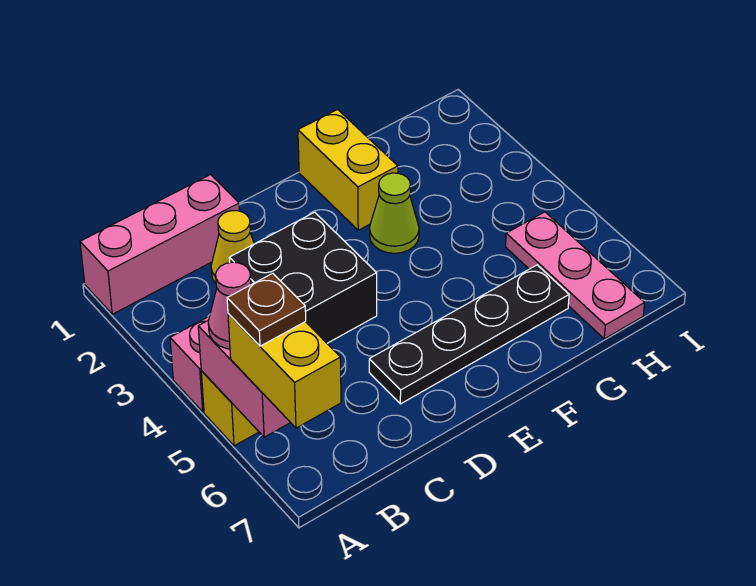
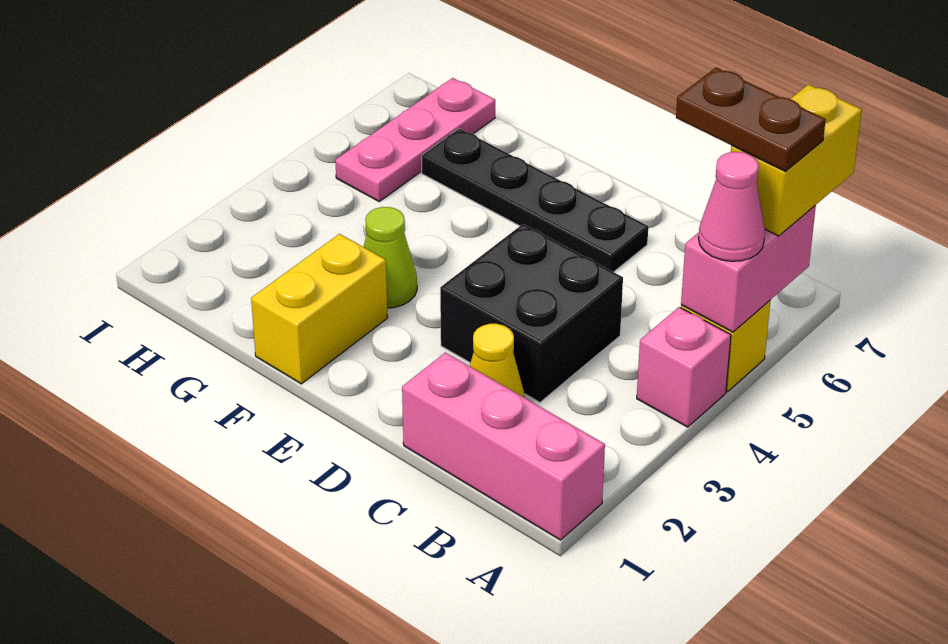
brown plate A6 level 4 -> brown plate A6:B6 level 4

